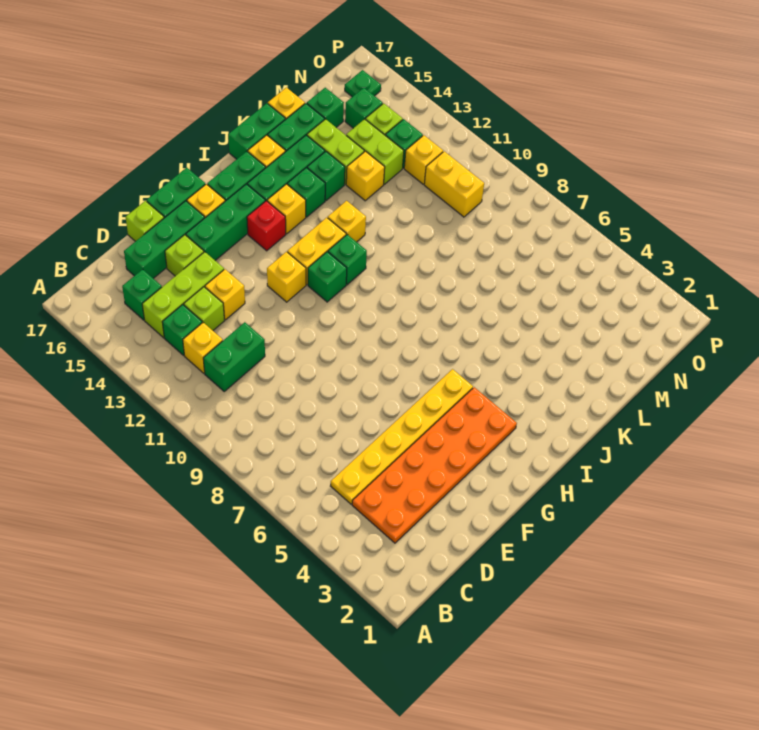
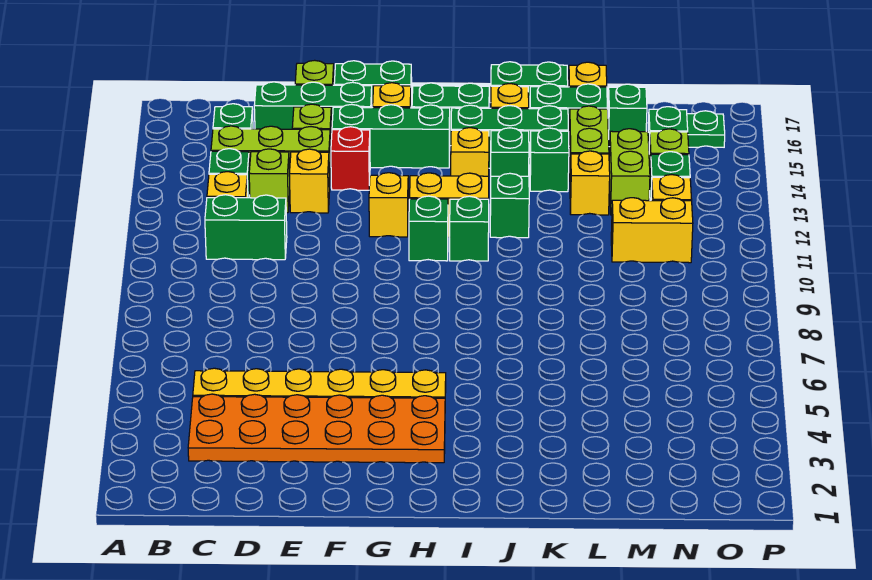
red brick H14 level 1 -> red brick F14 level 1
yellow brick J12 level 1 -> green brick J12 level 1
yellow brick N10:N11 level 1 -> yellow brick M11:N11 level 1

